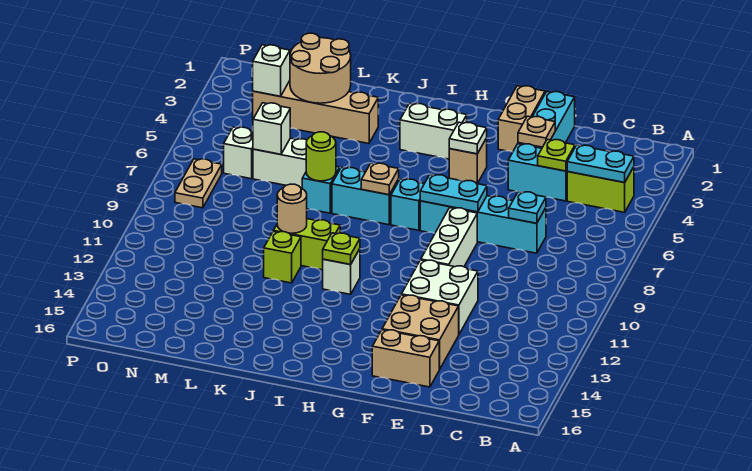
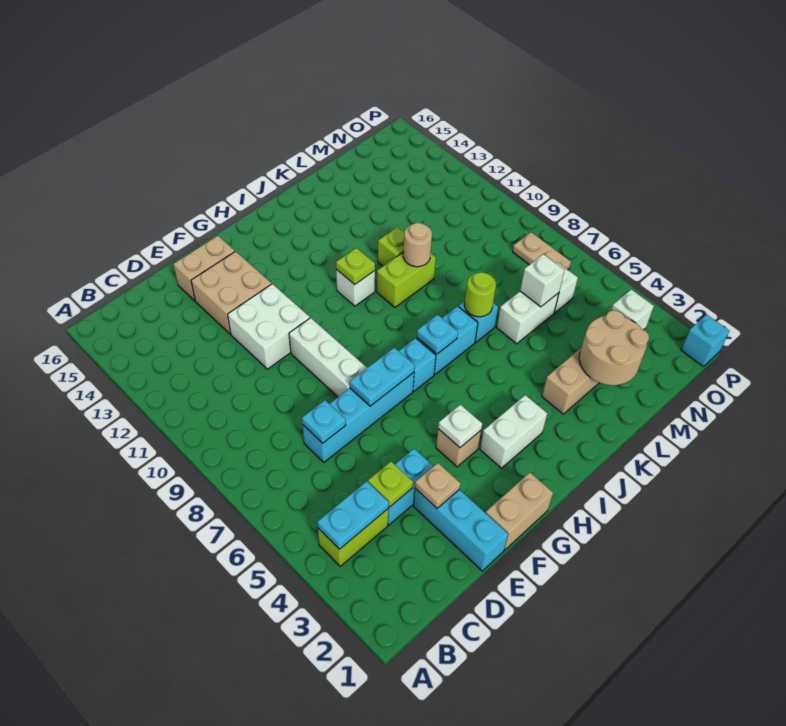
tan brick F1:F2 level 1 -> tan brick F1:G1 level 1
tan plate I7 level 2 -> cyan plate I7 level 2
none -> cyan brick P1 level 1

